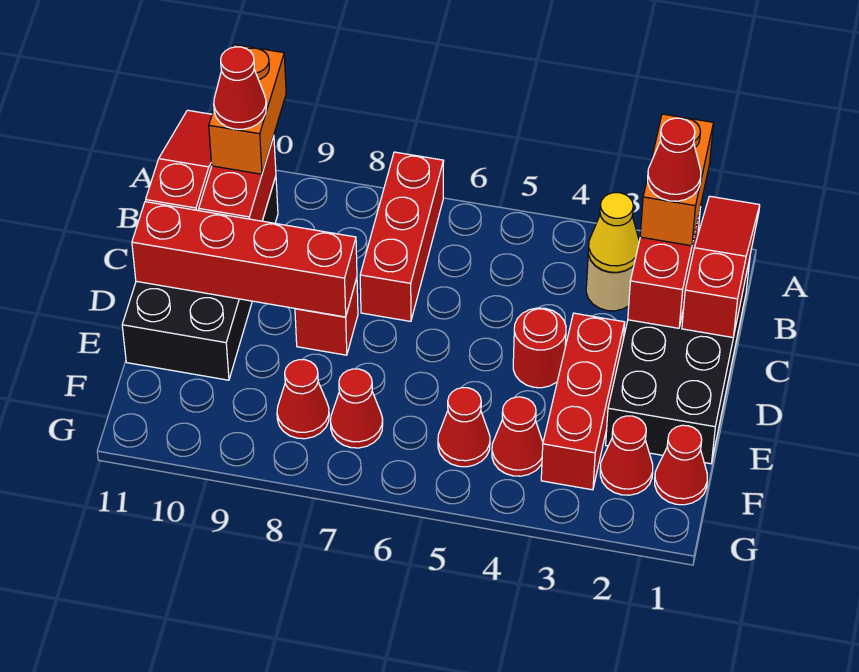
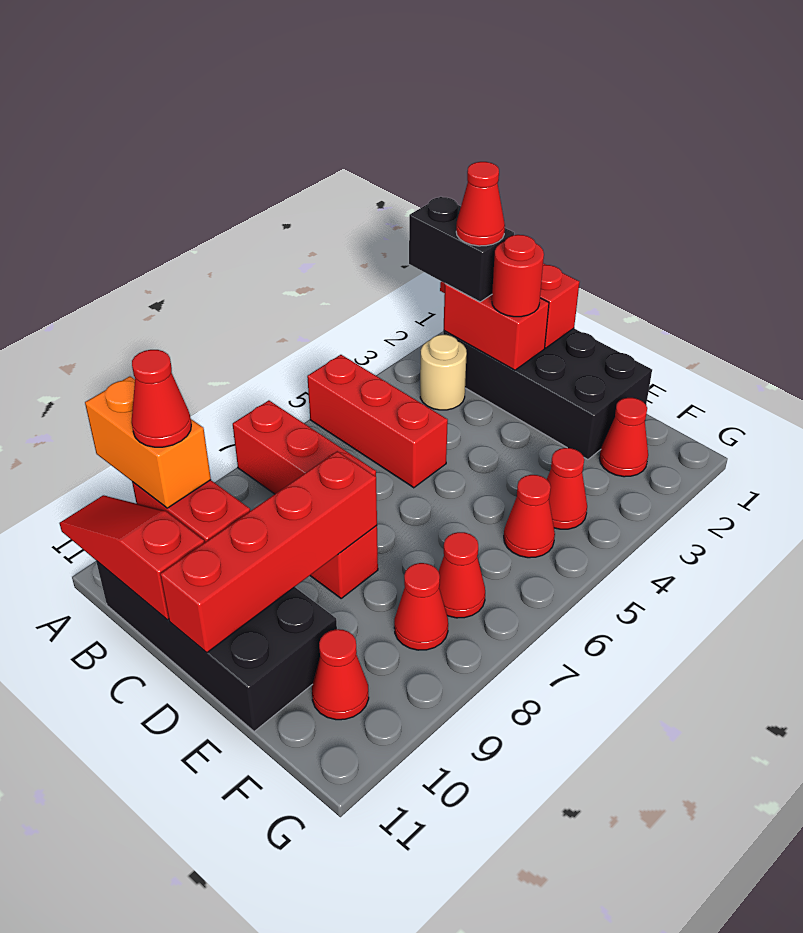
orange brick A2:B2 level 3 -> black brick A2:B2 level 3
yellow cone B3 level 2 -> none
red brick D3:F3 level 1 -> red brick A5:C5 level 1
red round brick D4 level 1 -> red round brick C2 level 3
red cone F1 level 1 -> red cone F10 level 1

